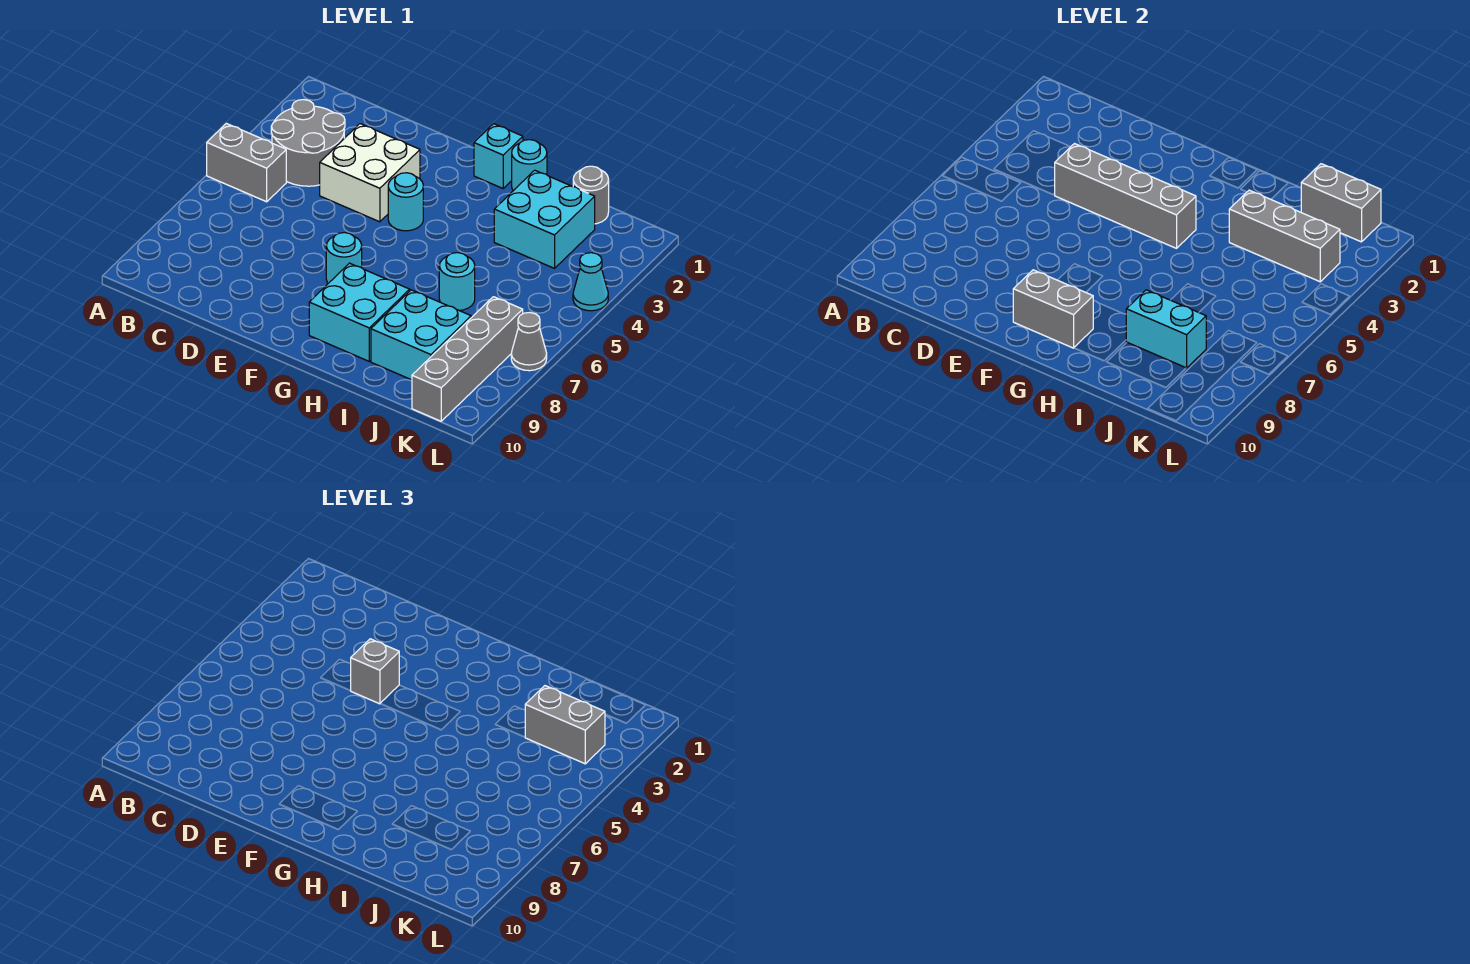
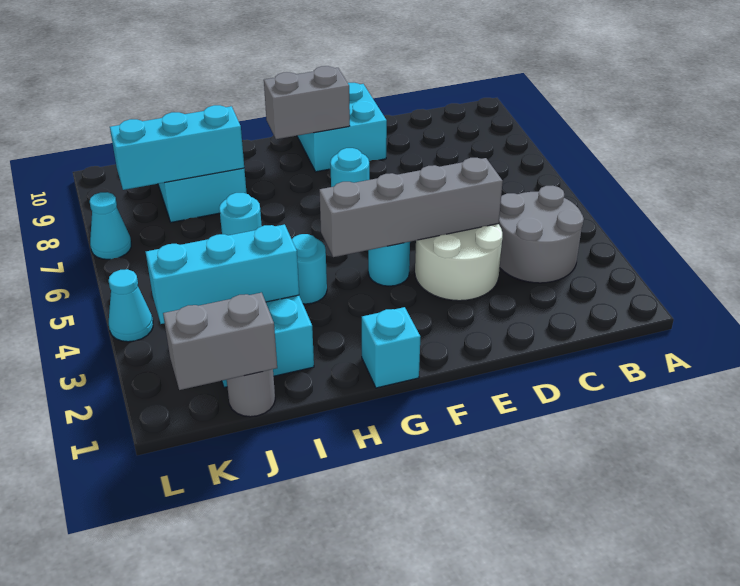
grey brick A5:B5 level 1 -> none
white brick D3:E4 level 1 -> white round brick D3:E4 level 1
grey brick E4 level 3 -> none
cyan brick G8:H9 level 1 -> cyan brick E9:F10 level 1
cyan round brick H1 level 1 -> cyan round brick H4 level 1
grey brick I3:K3 level 2 -> cyan brick I3:K3 level 2
cyan brick I8:J8 level 2 -> cyan brick I8:K8 level 2
grey brick J3:K3 level 3 -> none
grey brick K7:K10 level 1 -> none
grey cone L7 level 1 -> cyan cone L7 level 1

